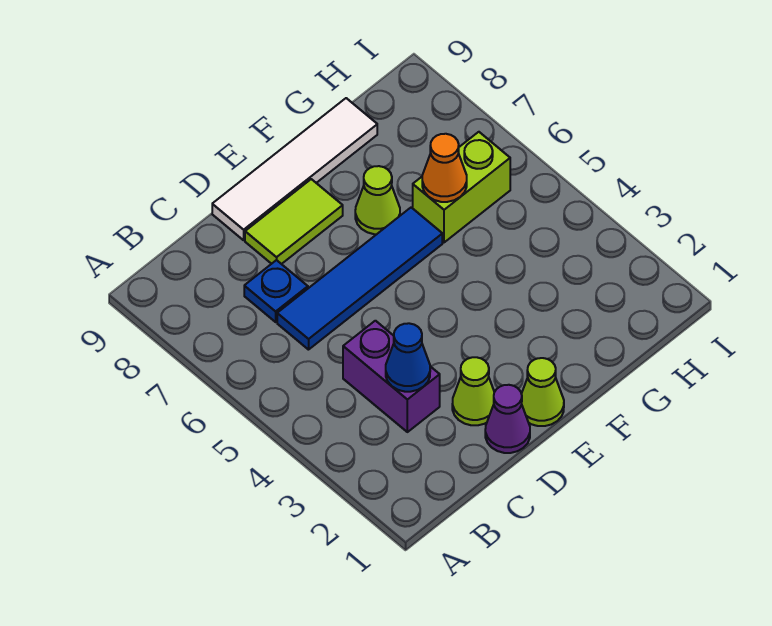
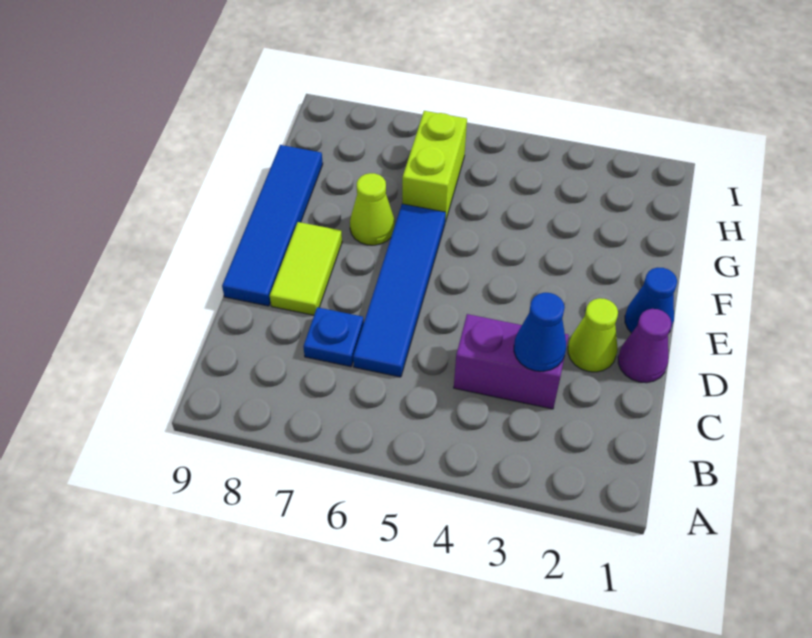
white tile D9:G9 level 1 -> blue tile D9:G9 level 1
lime cone E1 level 1 -> blue cone E1 level 1
orange cone G6 level 2 -> none

